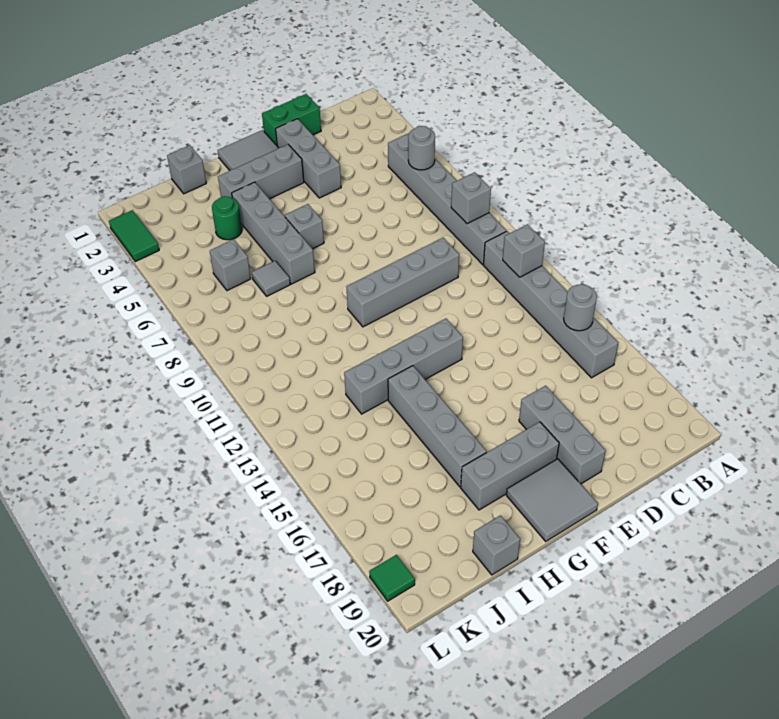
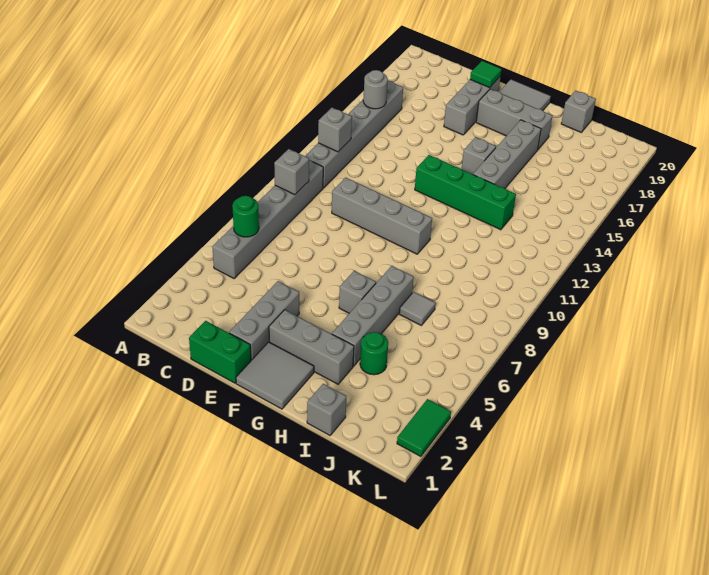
grey round brick B6 level 2 -> green round brick B6 level 2
grey brick F13:I13 level 1 -> green brick F13:I13 level 1
grey brick J6 level 1 -> grey brick G15 level 1
green tile L19 level 1 -> green tile E19 level 2

